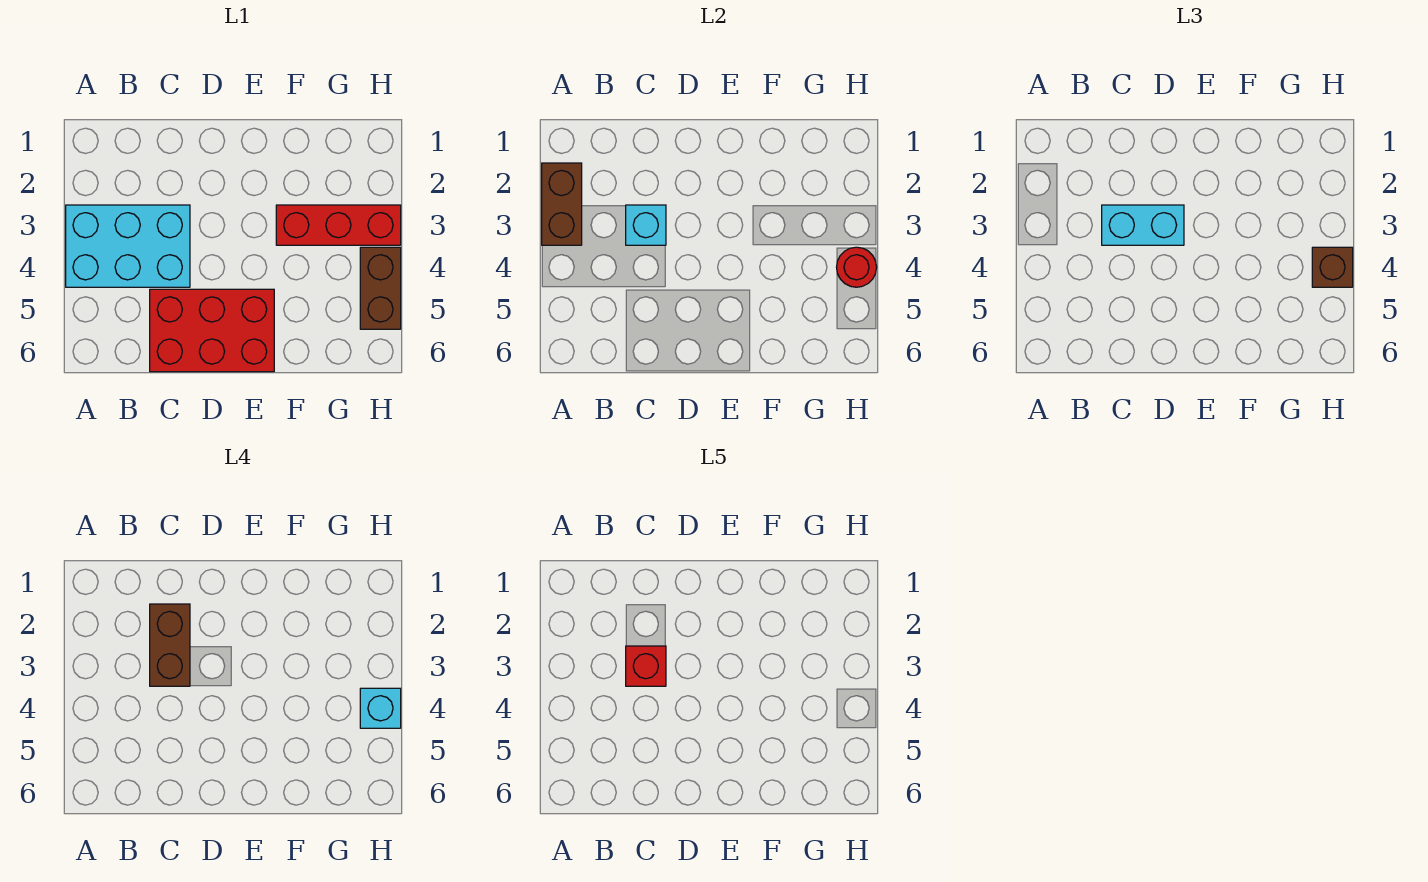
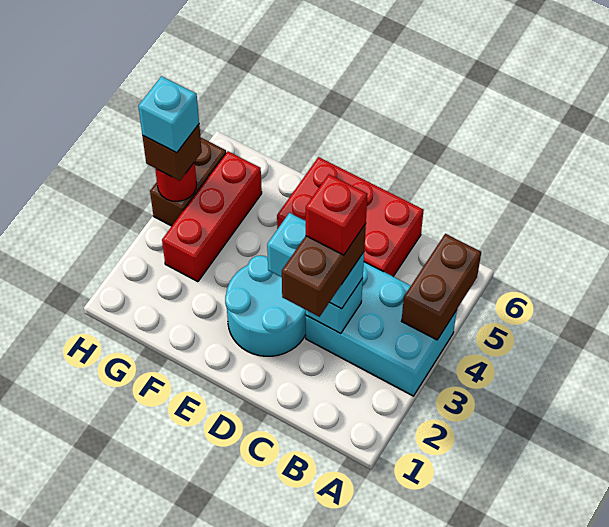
brown brick A2:A3 level 2 -> brown brick A4:A5 level 2
none -> cyan round brick D2:E3 level 1
red brick F3:H3 level 1 -> red brick G3:G5 level 1

